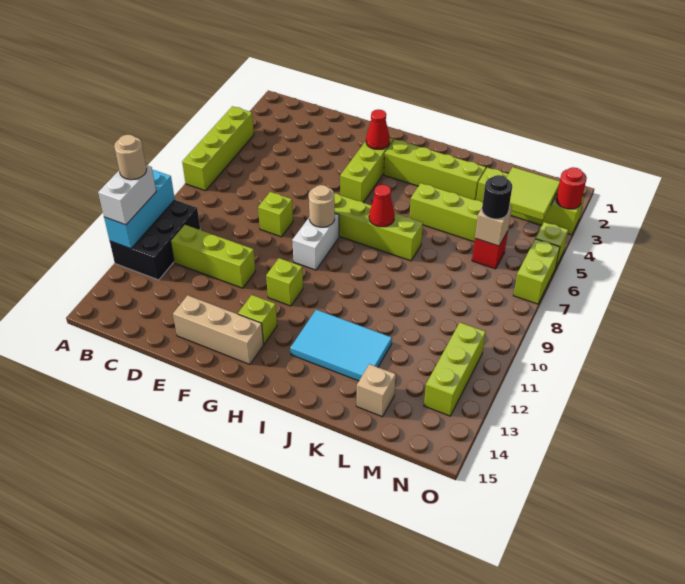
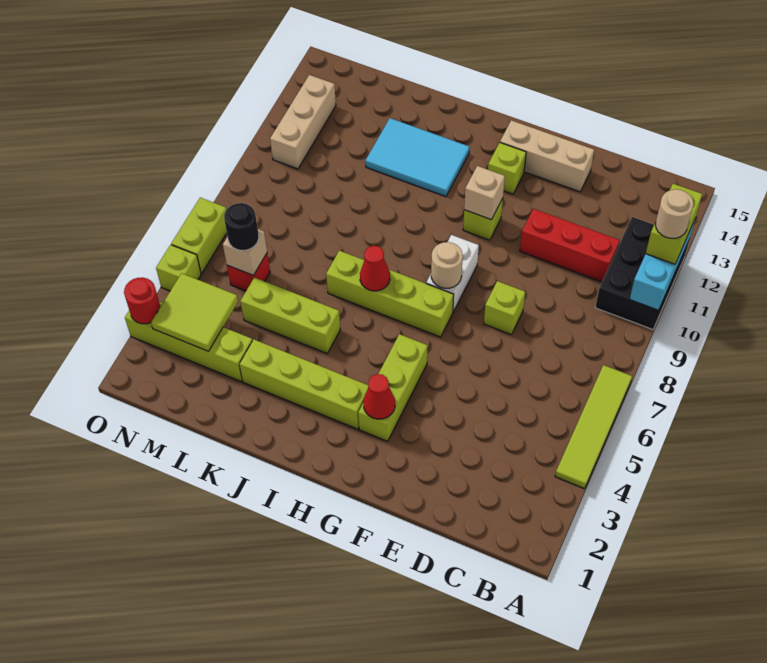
lime brick A4:A7 level 1 -> lime tile A4:A7 level 1
white brick A11:A12 level 3 -> lime brick A11:A12 level 3
lime brick C11:E11 level 1 -> red brick C11:E11 level 1
tan brick L14 level 1 -> tan brick G11 level 2
lime brick N11:N13 level 1 -> tan brick N11:N13 level 1

